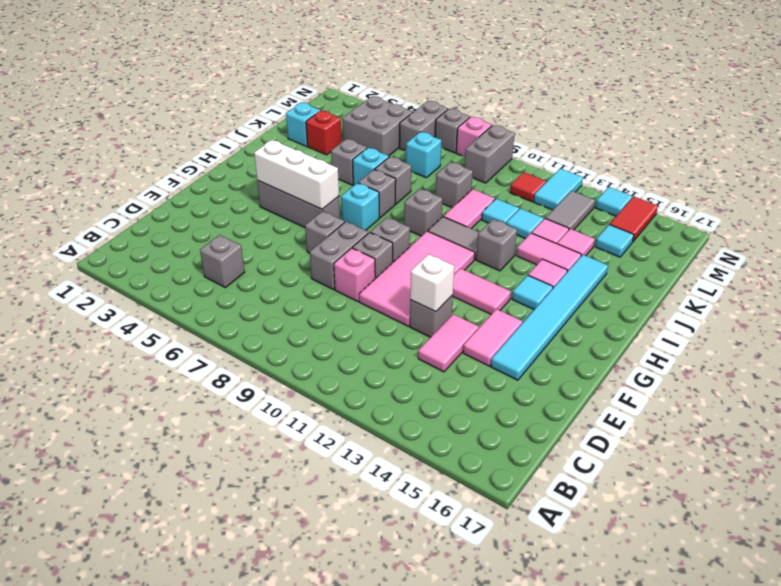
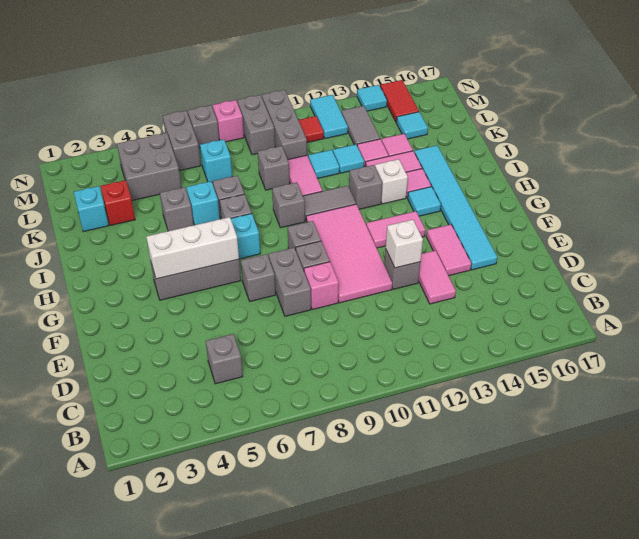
none -> white brick I13 level 1
none -> grey brick L10:N10 level 1

